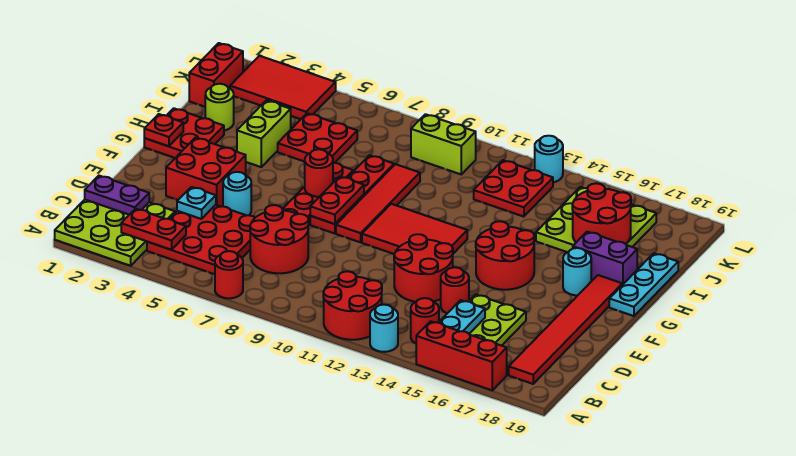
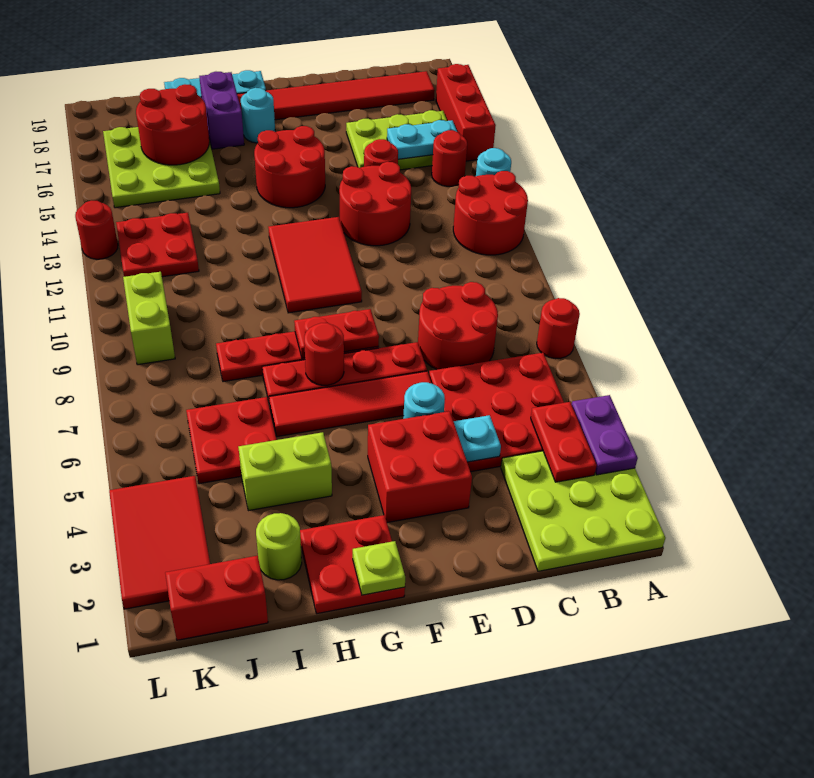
purple plate C1:C2 level 2 -> purple plate A3:A4 level 2
red tile F9:I9 level 1 -> red tile E6:H6 level 1
red plate G1 level 2 -> lime plate G1 level 2
cyan round brick L13 level 1 -> red round brick L13 level 1

